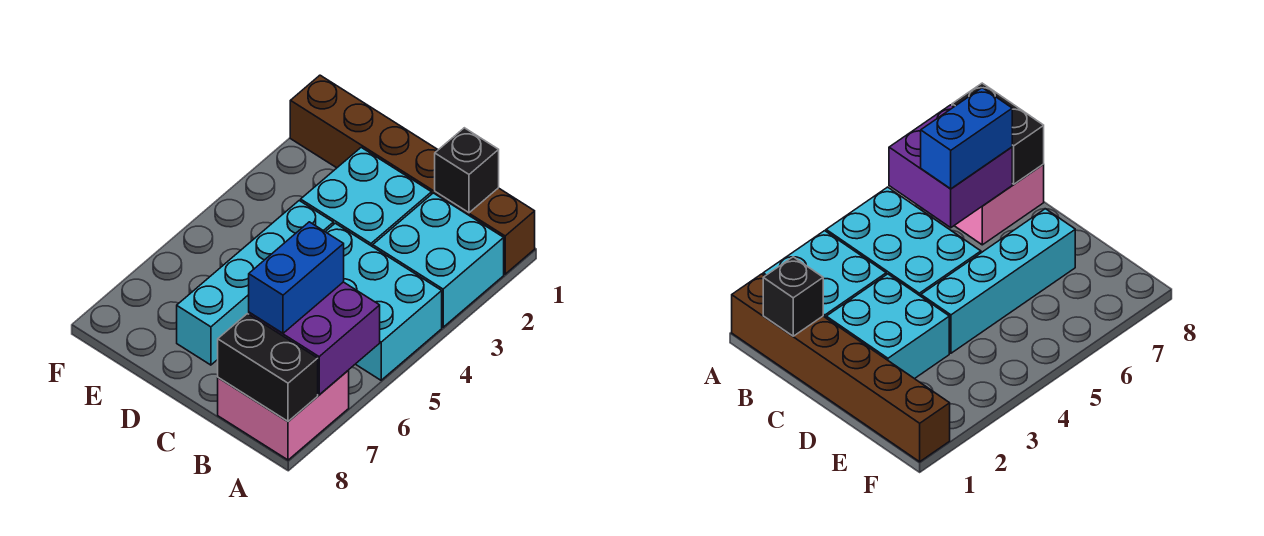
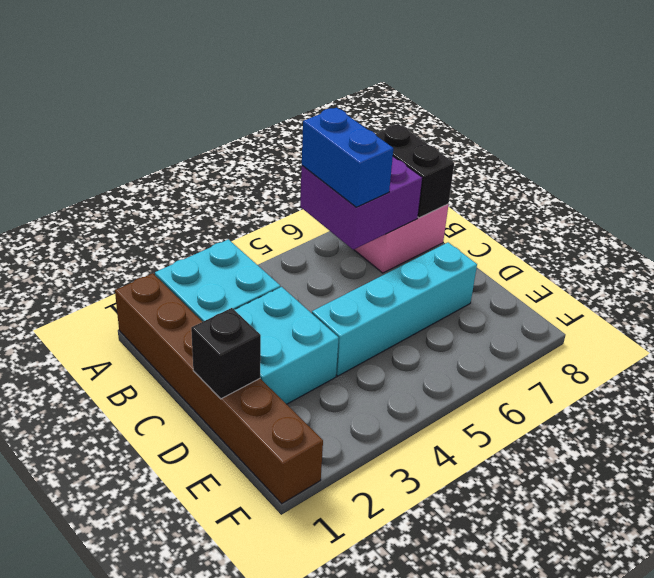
cyan brick A4:C5 level 1 -> none
black brick B1 level 2 -> black brick D1 level 2
blue brick B6:B7 level 3 -> blue brick A6:B6 level 3

